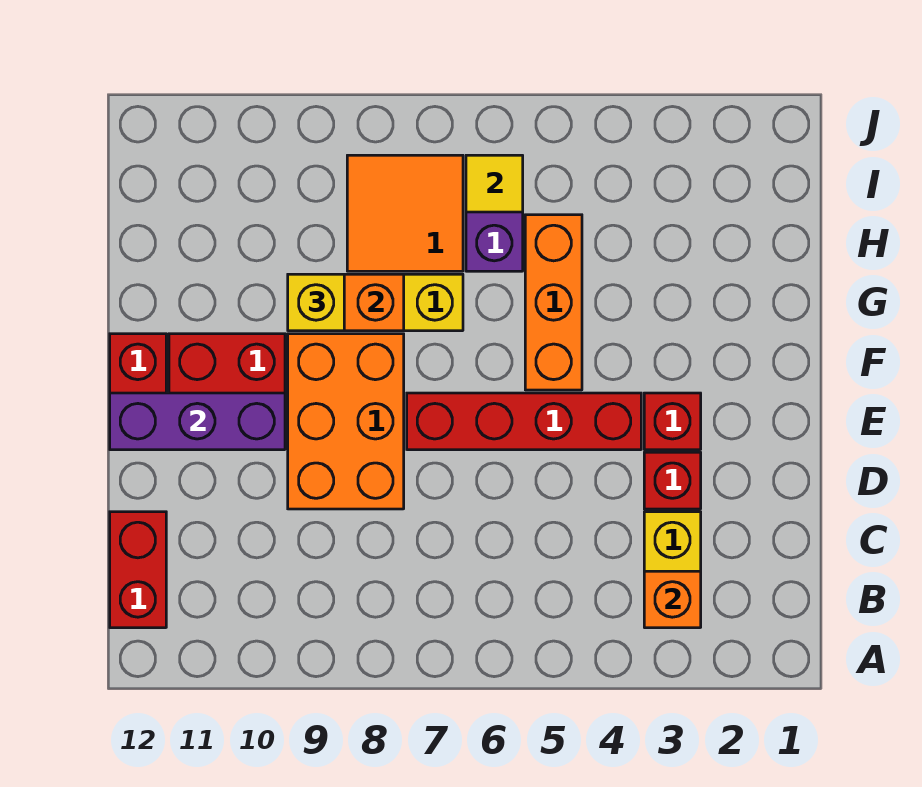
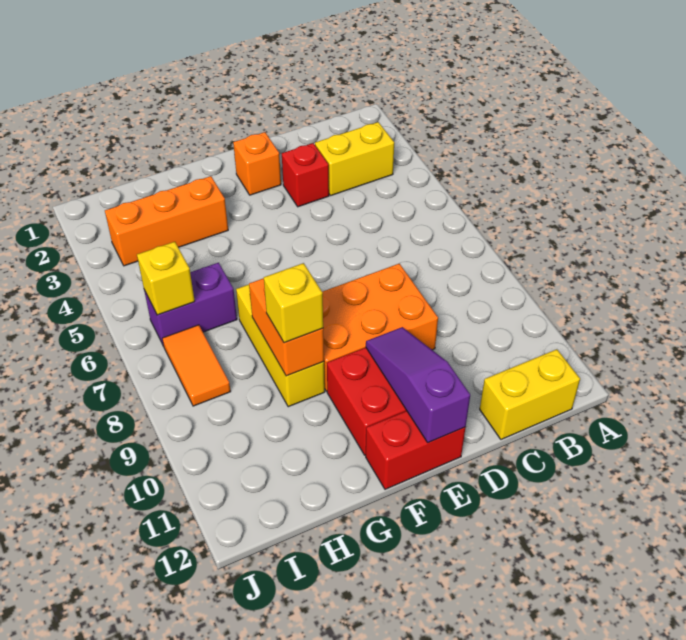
orange brick B3 level 2 -> orange brick E2 level 1
red brick B12:C12 level 1 -> yellow brick B12:C12 level 1
red brick E3 level 1 -> none
red brick E4:E7 level 1 -> none
purple brick E10:E12 level 2 -> purple slope E10:E12 level 2 top 12
orange brick F5:H5 level 1 -> orange brick G3:I3 level 1
orange tile H7:I8 level 1 -> orange tile I7:I8 level 1
yellow tile I6 level 2 -> yellow brick I6 level 2

